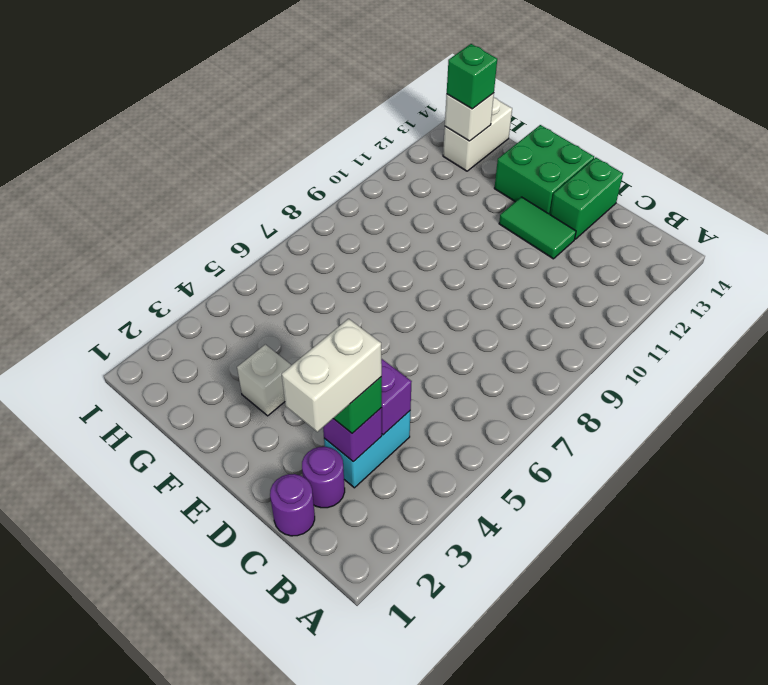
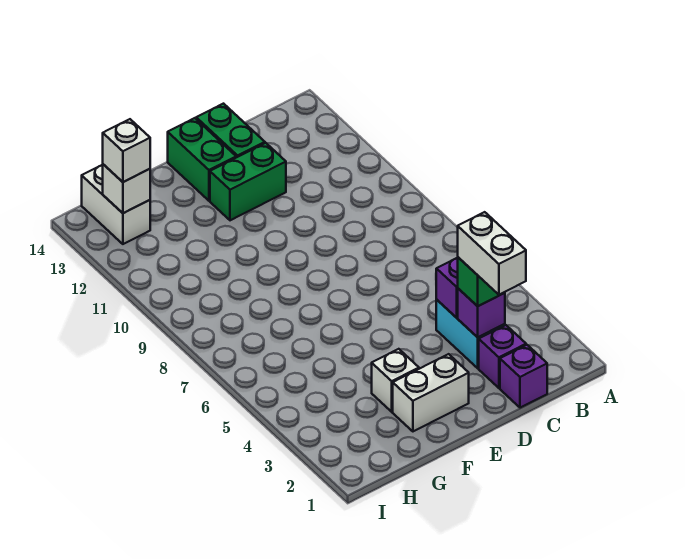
purple round brick C1 level 1 -> purple brick C1 level 1
purple round brick C2 level 1 -> purple brick C2 level 1
green tile D12:E12 level 1 -> green brick D12:E12 level 1
none -> white brick E2:F2 level 1
green brick E13:F14 level 1 -> green brick E13:E14 level 1
green brick H13 level 3 -> white brick H13 level 3

